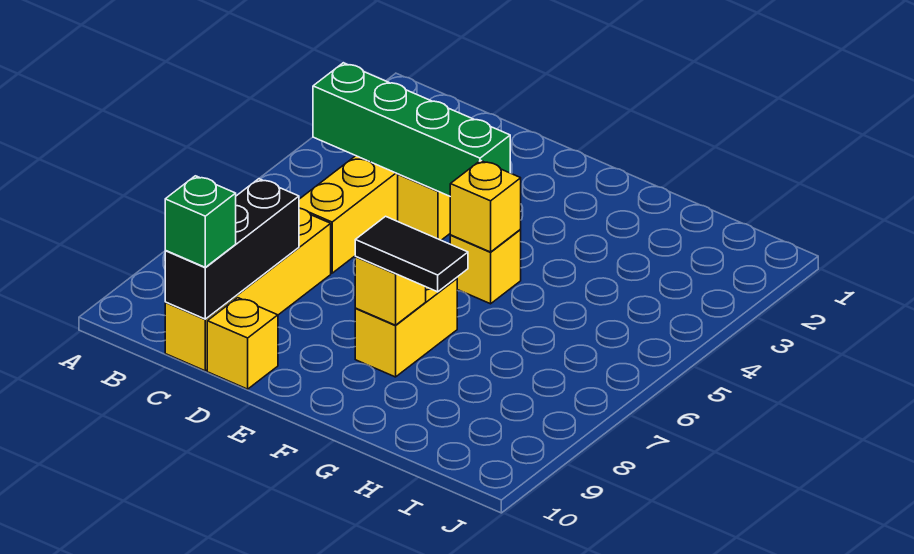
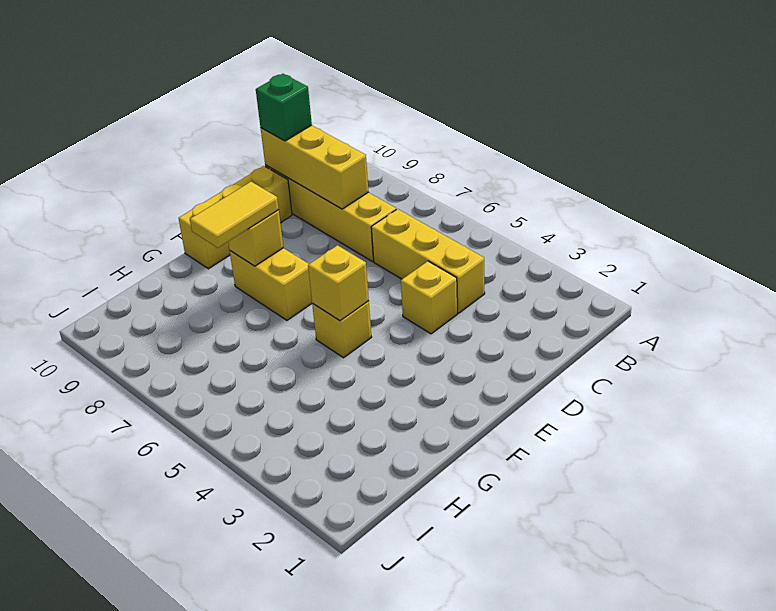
green brick B4:E4 level 2 -> none
black brick C8:C10 level 2 -> yellow brick C8:C10 level 2
yellow brick D10 level 1 -> yellow brick D10:F10 level 1
black tile F8:G8 level 3 -> yellow tile F8:G8 level 3

